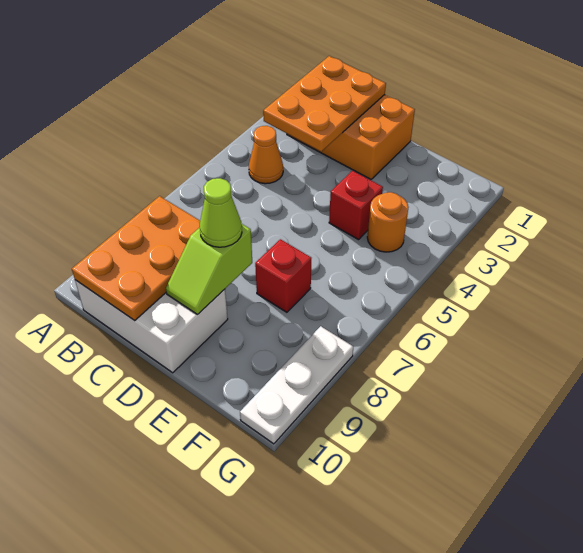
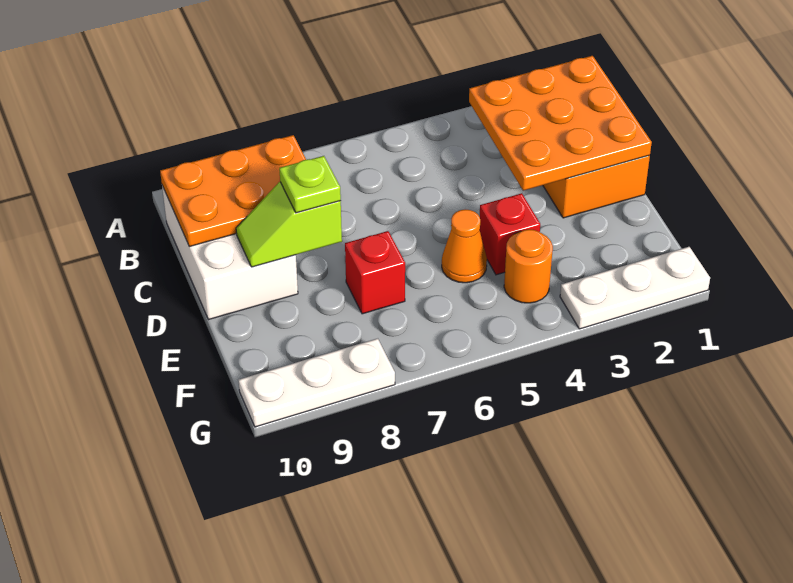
orange plate B1:C3 level 2 -> orange plate B1:D3 level 2
orange cone B4 level 1 -> orange cone E5 level 1
lime cone D8 level 3 -> lime plate D8 level 3
none -> white plate G1:G3 level 1

